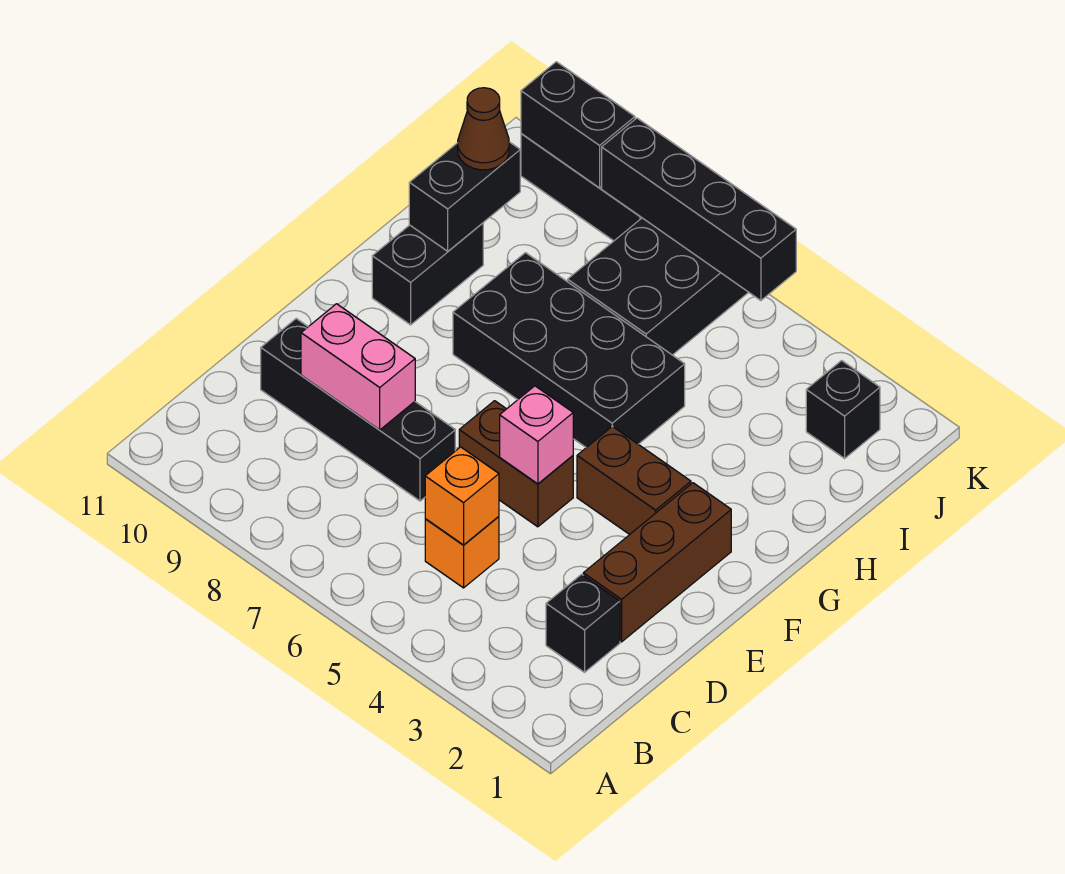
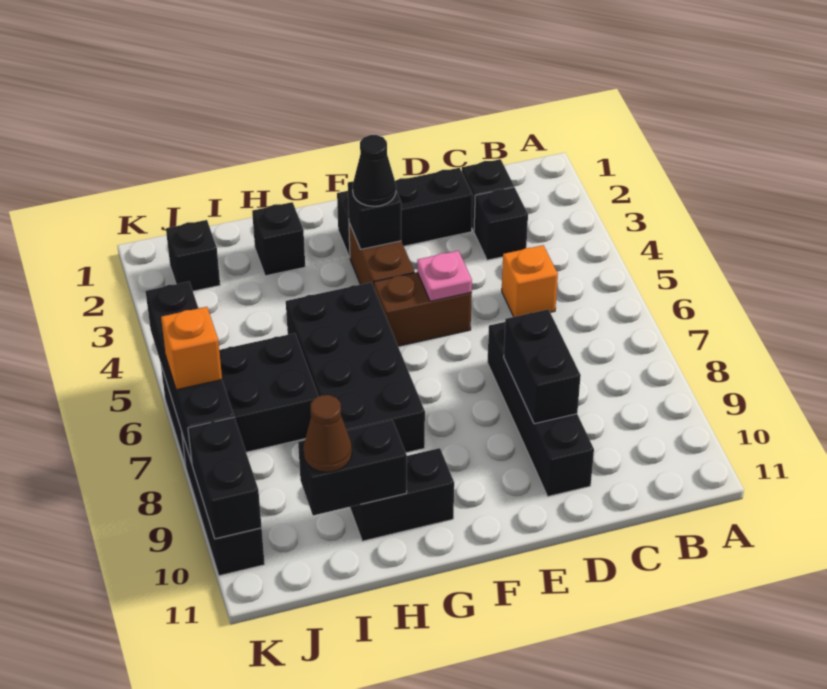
none -> black brick C3 level 1
orange brick C5 level 2 -> orange brick K7 level 3
brown brick D2:F2 level 1 -> black brick D2:F2 level 1
pink brick D8:D9 level 2 -> black brick D8:D9 level 2
brown brick E5:E6 level 1 -> brown brick E5:F5 level 1
pink brick E5 level 2 -> pink plate E5 level 2
none -> black brick F3 level 2
none -> black cone F3 level 3
none -> black brick H2 level 1

